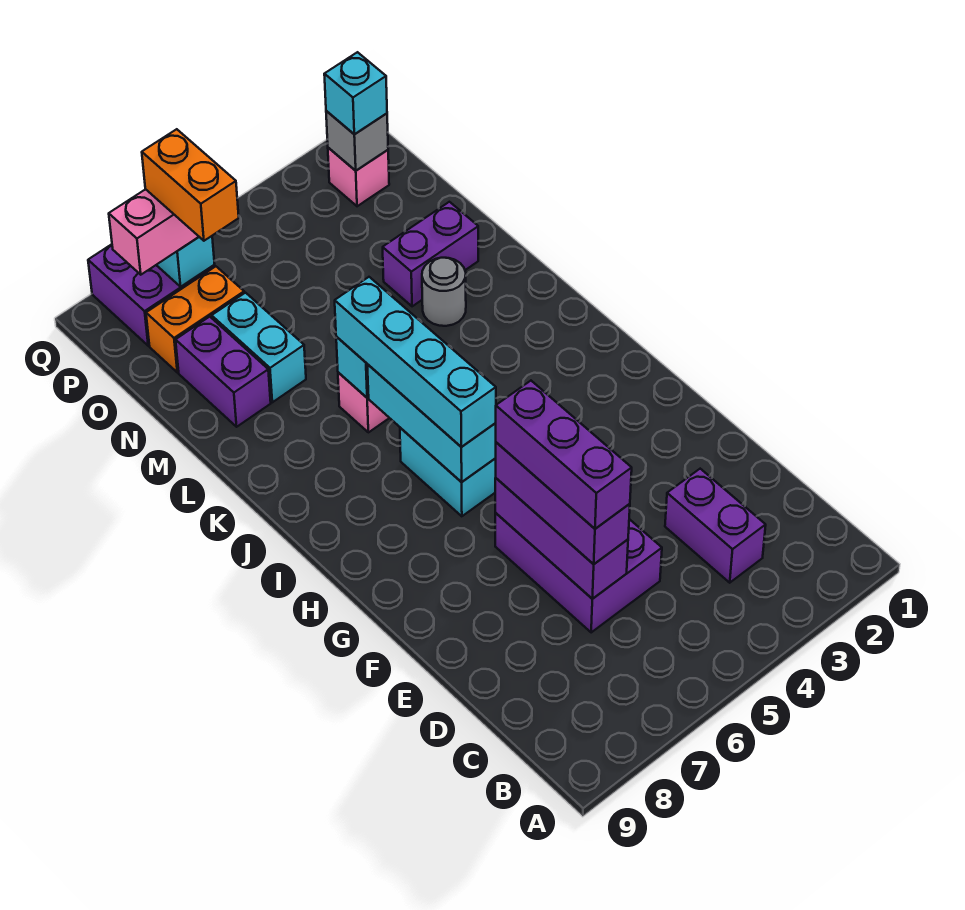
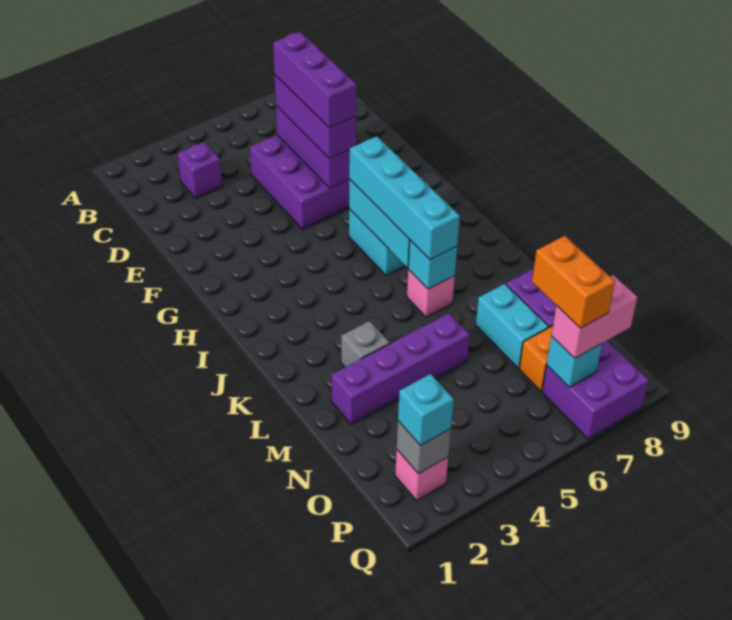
purple brick C3:D3 level 1 -> purple brick C3 level 1
grey round brick L3 level 1 -> grey brick L3 level 1
purple brick M2:M3 level 1 -> purple brick M2:M5 level 1

